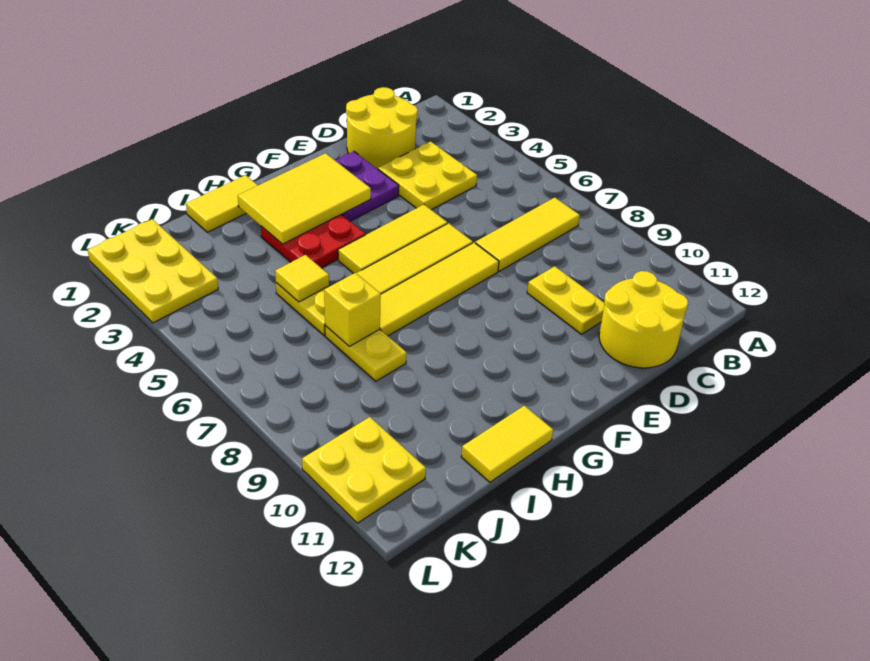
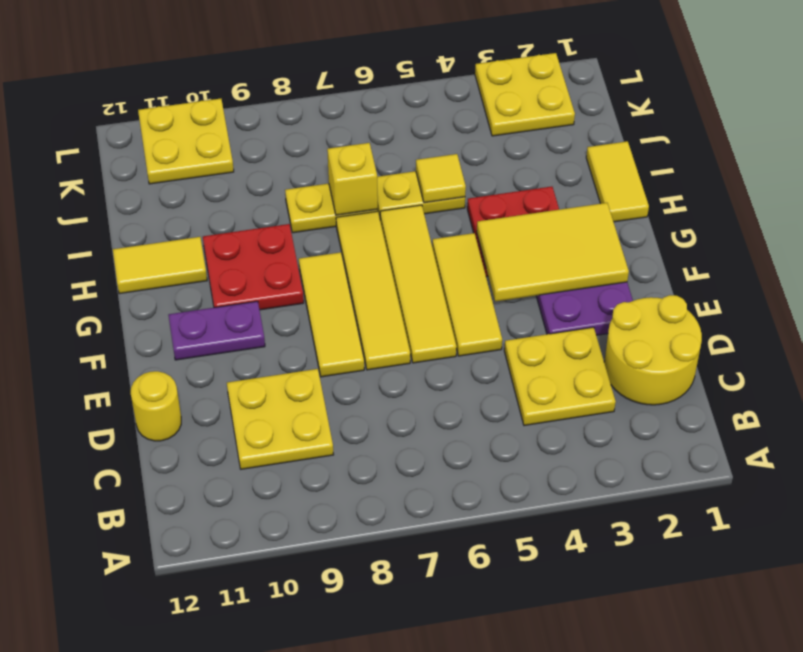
yellow tile B7:D7 level 1 -> yellow tile E8:G8 level 1
yellow round brick C11:D12 level 1 -> yellow round brick D12 level 1
yellow plate D9:D10 level 1 -> yellow plate C9:D10 level 1
yellow tile F2:H3 level 2 -> yellow tile F2:G4 level 2
none -> purple plate F10:F11 level 1
none -> red plate G9:H10 level 1
yellow tile H12:I12 level 1 -> yellow tile H11:H12 level 1
yellow plate K1:L3 level 1 -> yellow plate K2:L3 level 1

